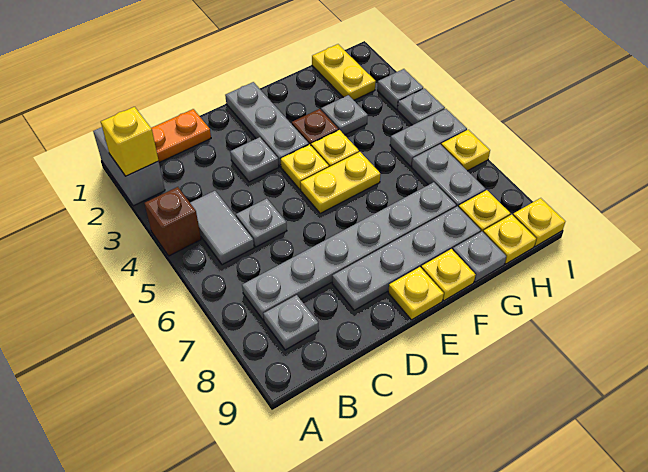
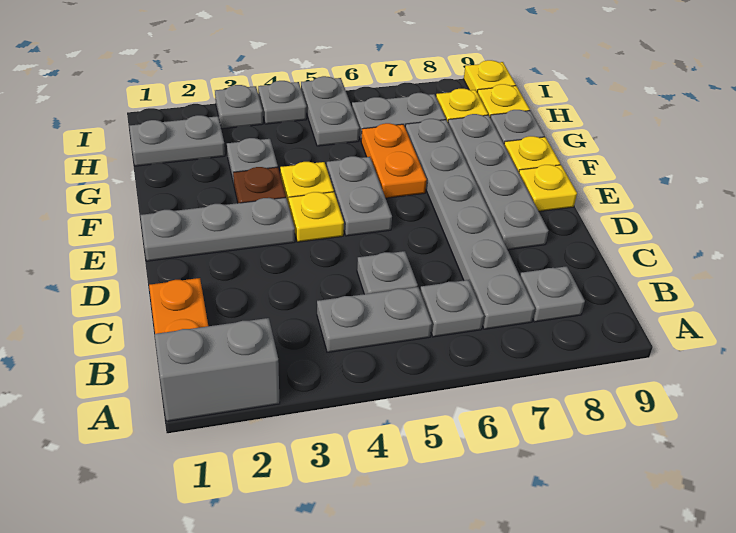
yellow brick A2 level 2 -> none
brown brick A4 level 1 -> none
grey tile B4:B5 level 1 -> grey plate B4:B5 level 1
grey plate D3 level 1 -> grey plate B6 level 1
yellow plate E5:F5 level 1 -> grey plate E5:F5 level 1
none -> orange plate F6:G6 level 1
yellow plate H1:H2 level 1 -> grey plate H1:H2 level 1
yellow plate I6 level 1 -> none

